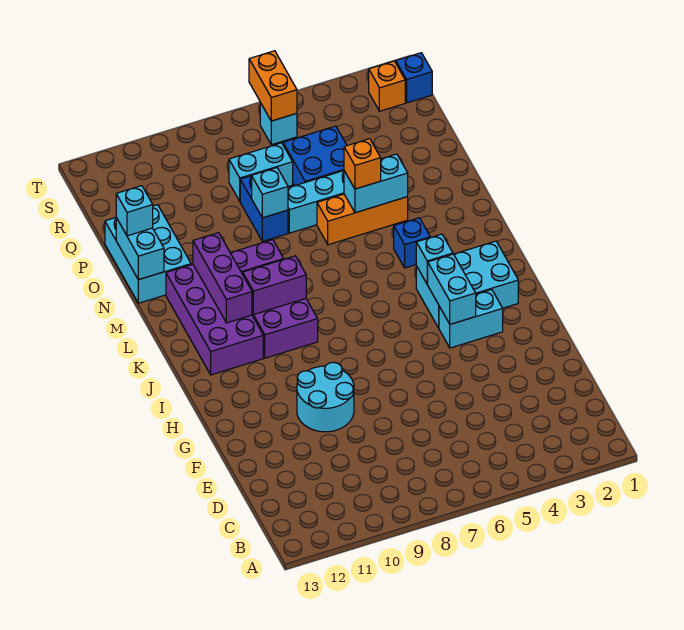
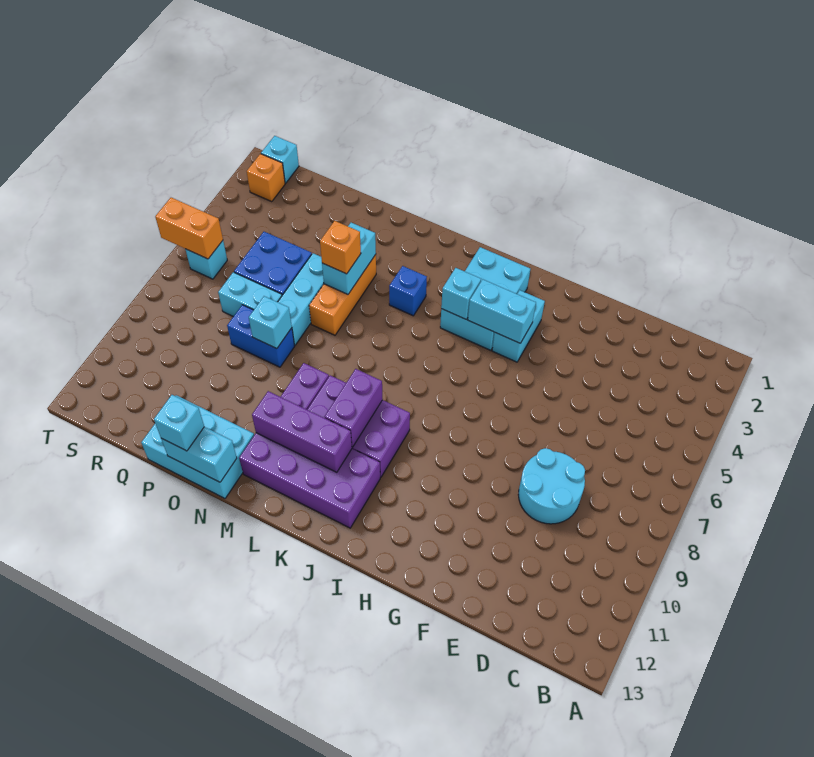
cyan round brick F9:G10 level 1 -> cyan round brick D8:E9 level 1
cyan brick Q7:Q8 level 1 -> cyan brick P7:Q7 level 1
blue brick S1 level 1 -> cyan brick S1 level 1

